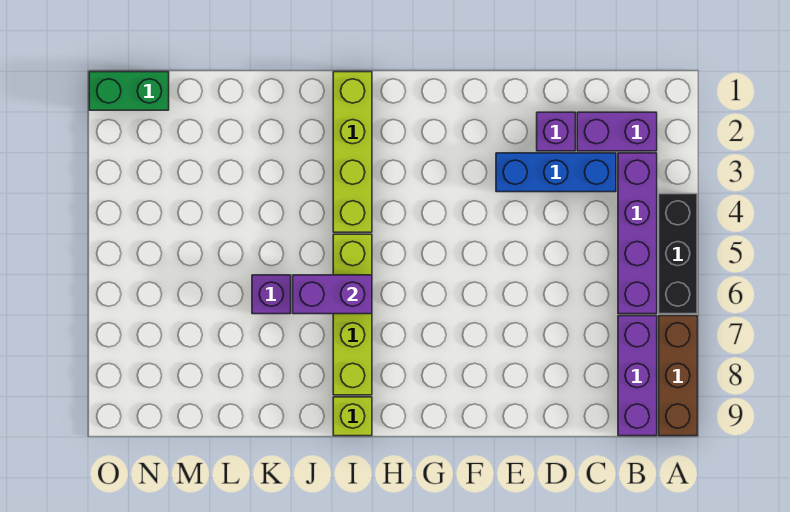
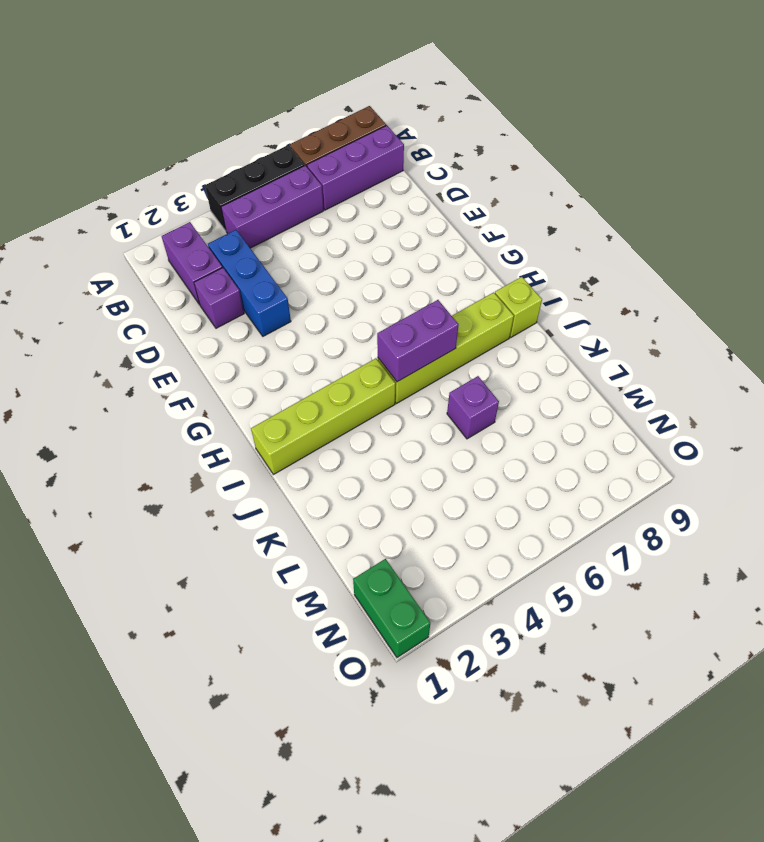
purple brick B3:B6 level 1 -> purple brick B4:B6 level 1
purple brick I6:J6 level 2 -> purple brick I5:I6 level 2

